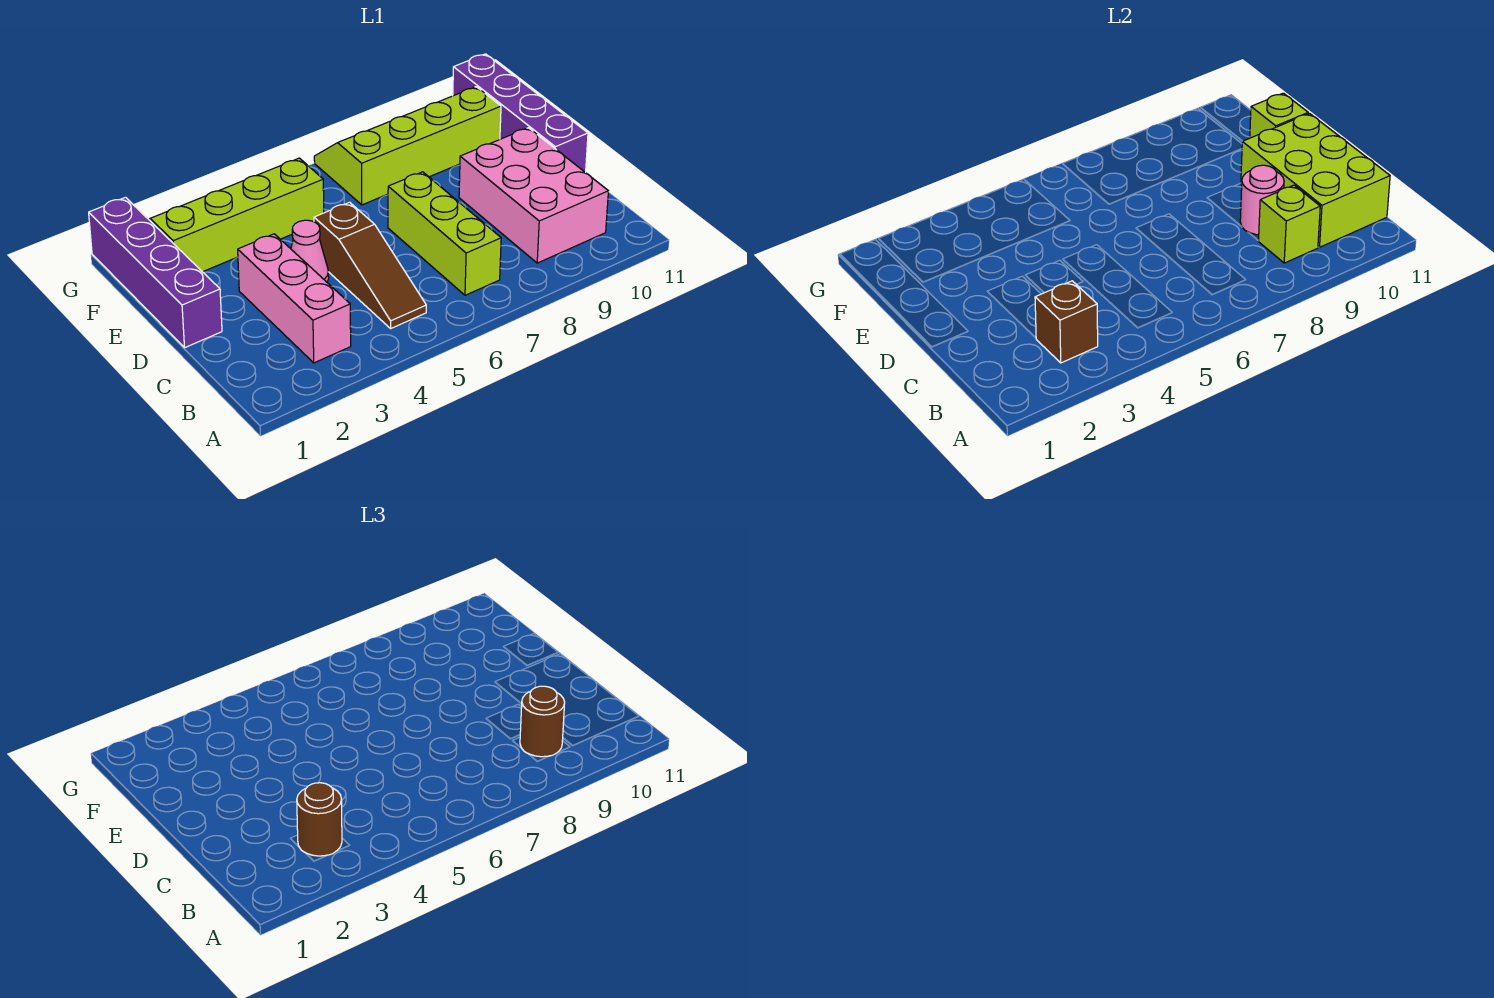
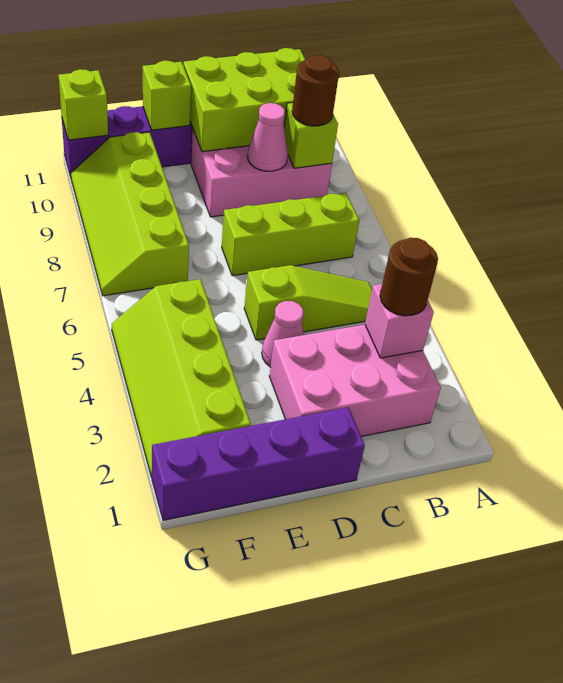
pink brick B3:D3 level 1 -> pink brick B2:D3 level 1
brown brick B3 level 2 -> pink brick B3 level 2
brown slope B5:D5 level 1 top D -> lime slope B5:D5 level 1 top D
pink round brick C9 level 2 -> pink cone C9 level 2
none -> lime brick G11 level 2

